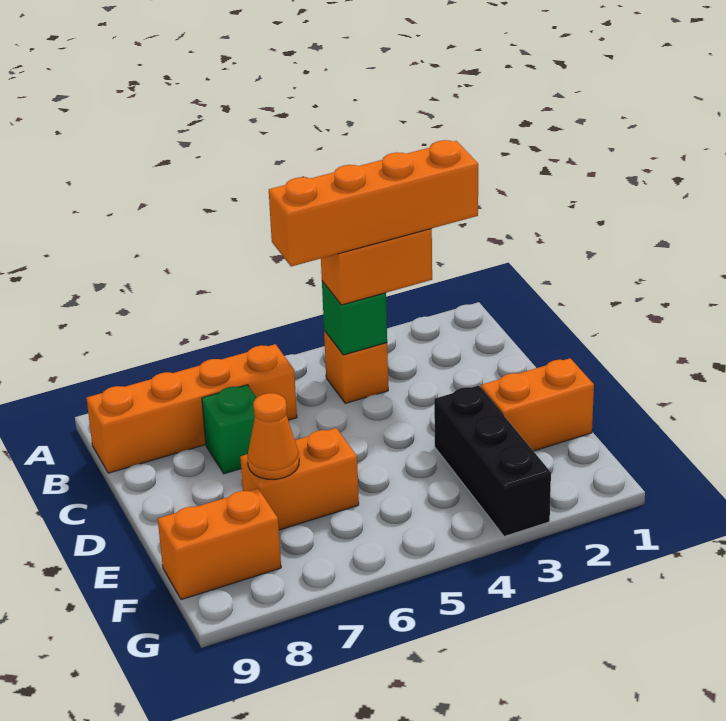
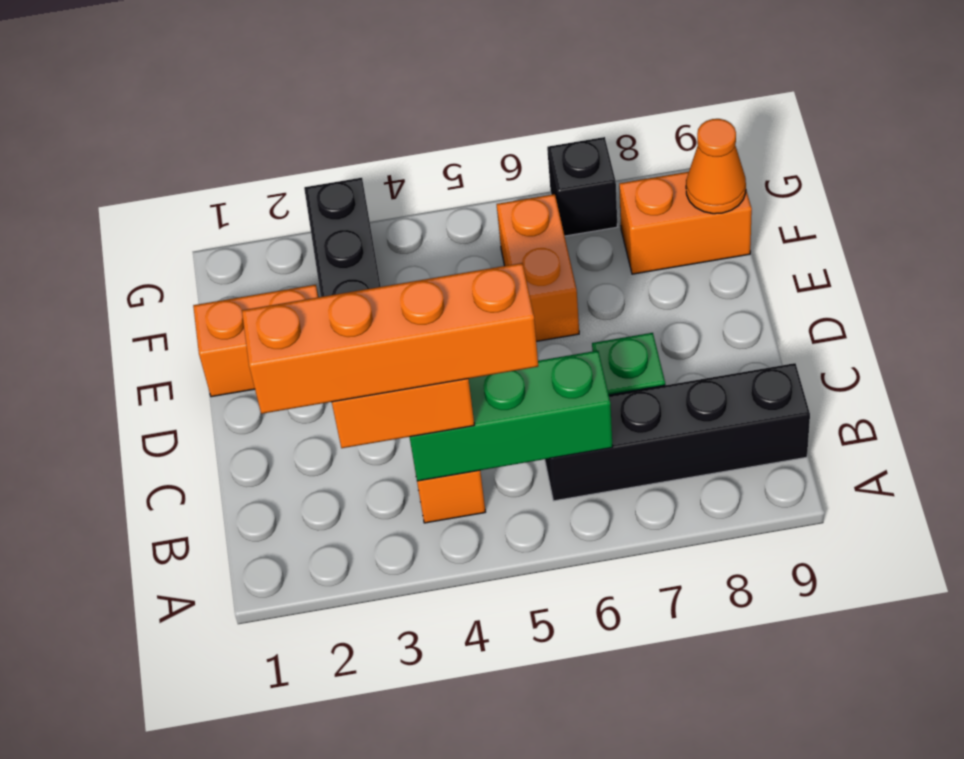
green brick B4 level 2 -> green brick B4:B6 level 2
orange brick B6:B9 level 1 -> black brick B6:B9 level 1
orange brick E6:E7 level 1 -> orange brick E6:F6 level 1
orange cone E7 level 2 -> orange cone F9 level 2
none -> black brick G7 level 1

